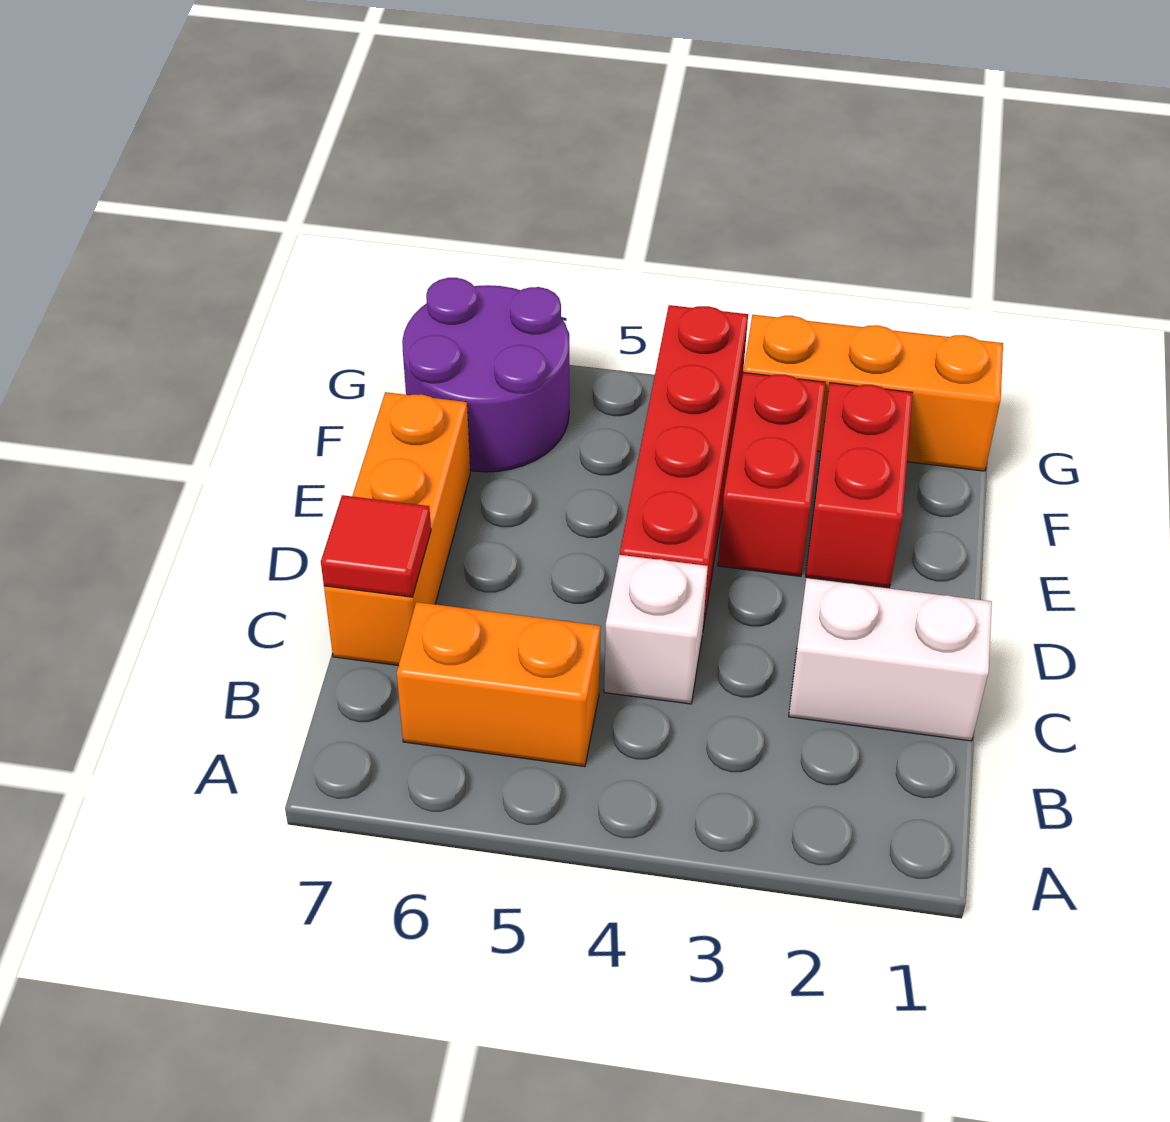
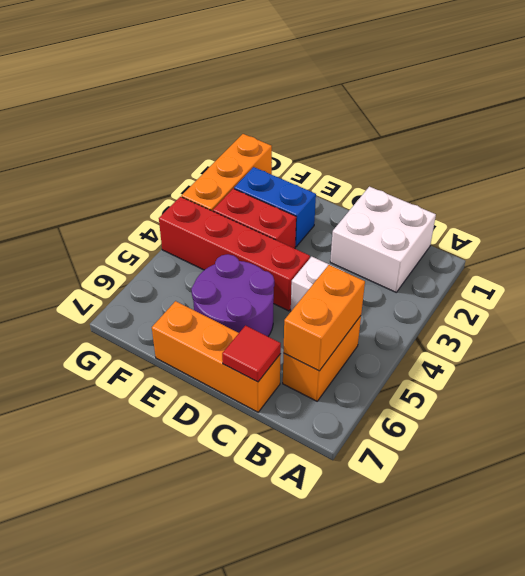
none -> orange brick B5:B6 level 2
white brick C1:C2 level 1 -> white brick B1:C2 level 1
red brick E2:F2 level 1 -> blue brick E2:F2 level 1
purple round brick F6:G7 level 1 -> purple round brick D5:E6 level 1

